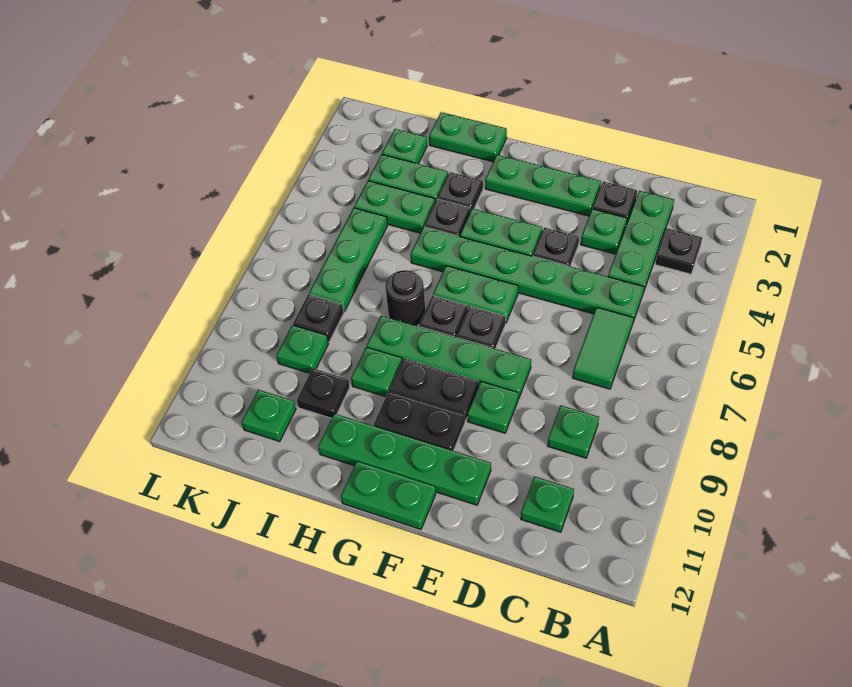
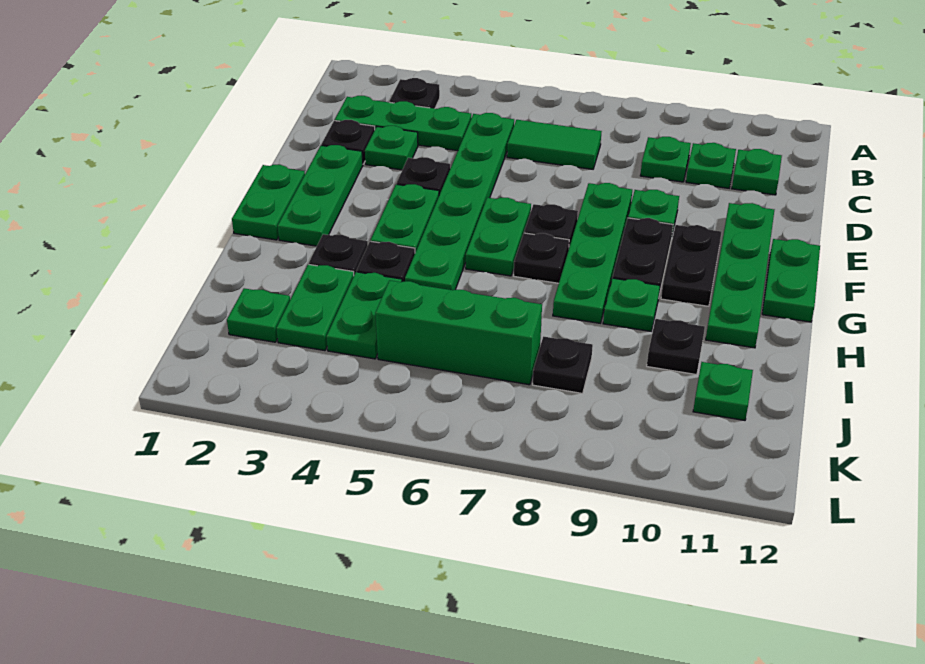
green plate H1:I1 level 1 -> green plate F1:G1 level 1
black round brick H7 level 1 -> none
green plate J5:J7 level 1 -> green brick J5:J7 level 1
green plate J9 level 1 -> green plate C10 level 1

